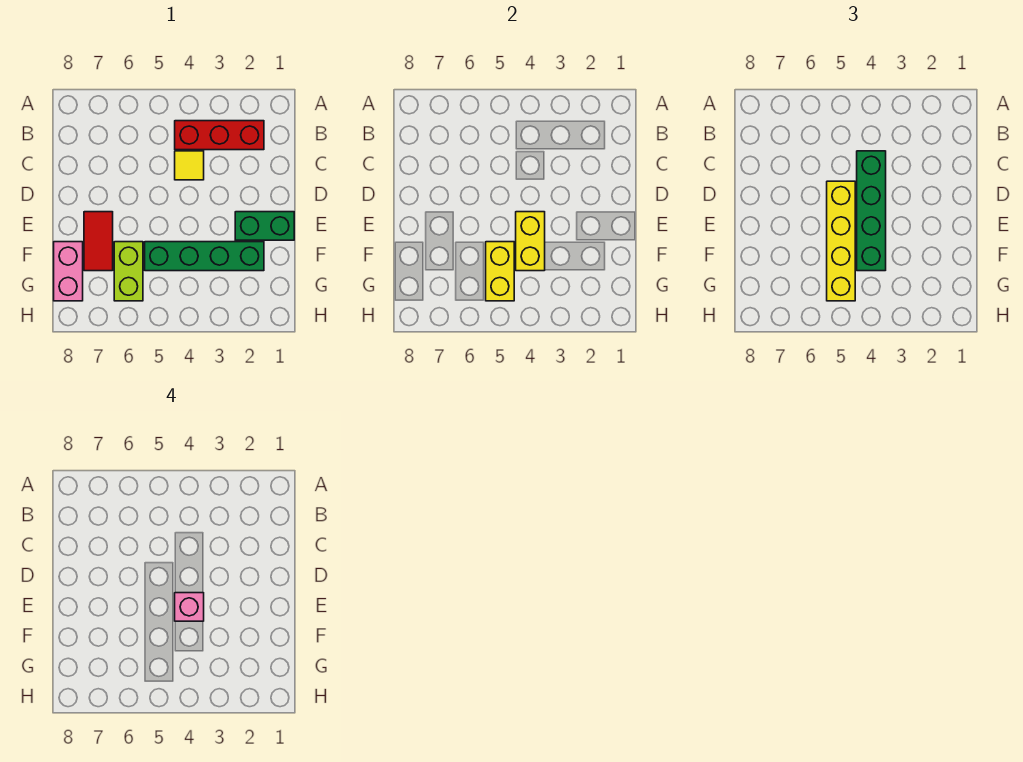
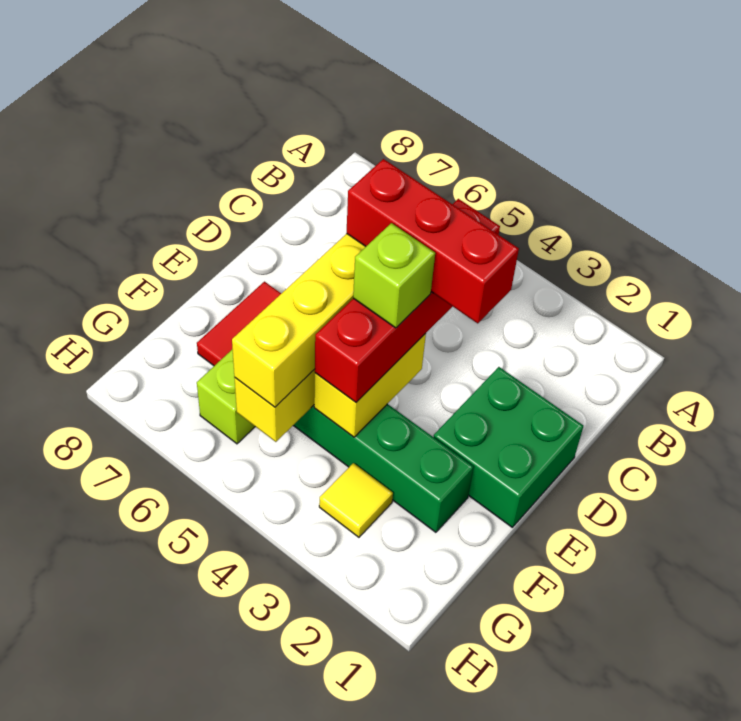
red brick B2:B4 level 1 -> red brick D3:D5 level 4
yellow tile C4 level 1 -> yellow tile G3 level 1
green brick C4:F4 level 3 -> red brick C4:F4 level 3
green brick E1:E2 level 1 -> green brick D1:E2 level 1
pink brick E4 level 4 -> lime brick E4 level 4
pink brick F8:G8 level 1 -> none

